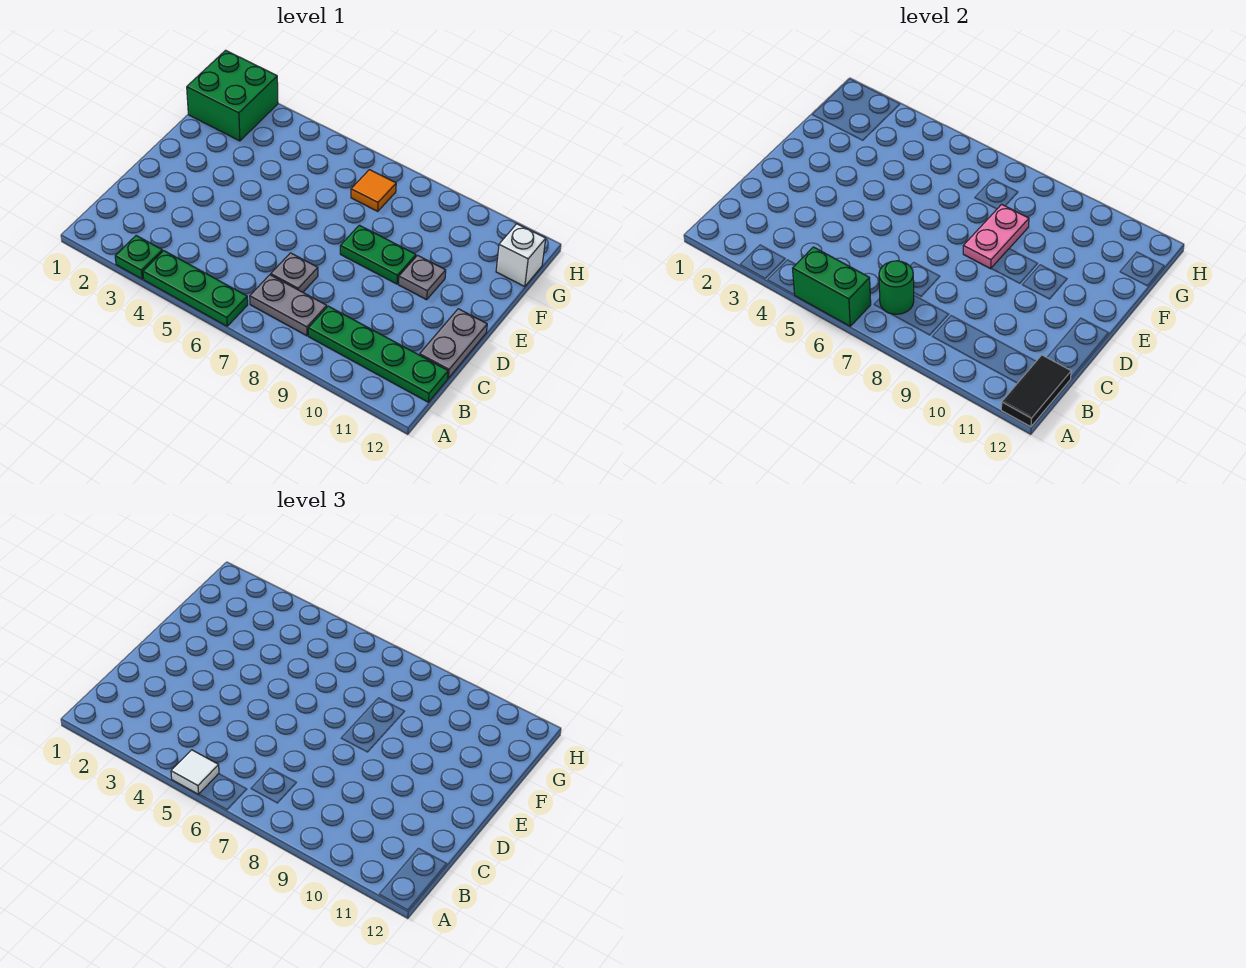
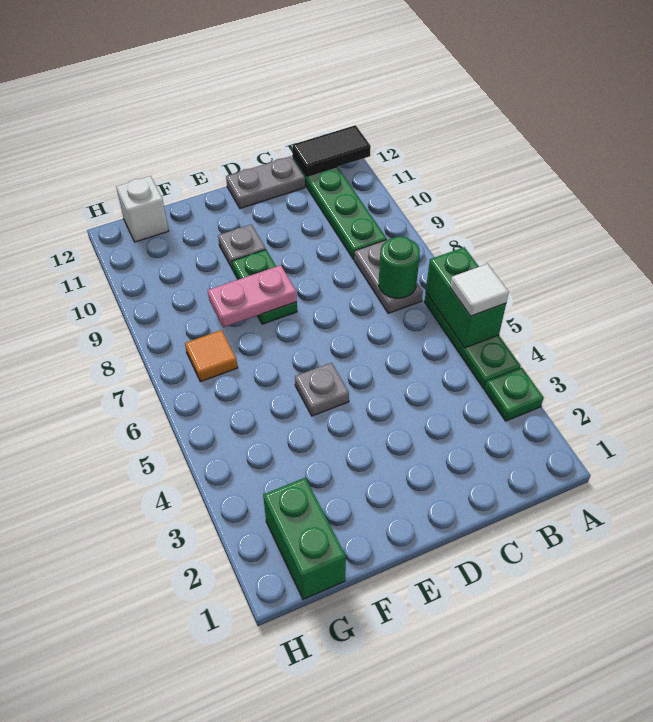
grey plate C7 level 1 -> grey plate E5 level 1
green brick G1:H2 level 1 -> green brick G1:G2 level 1

